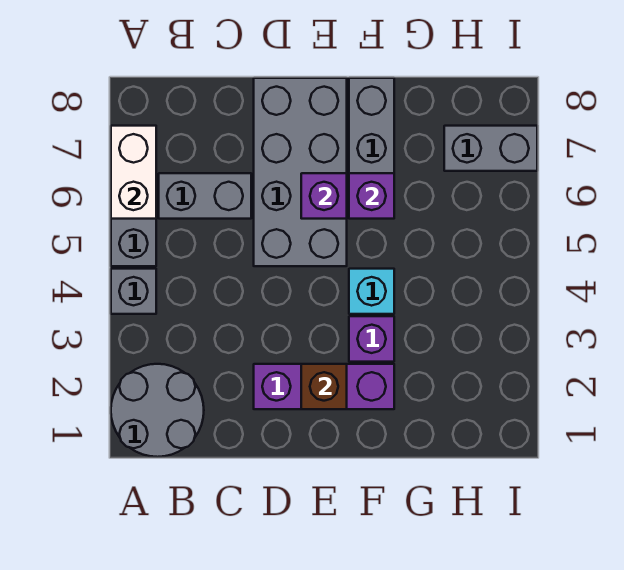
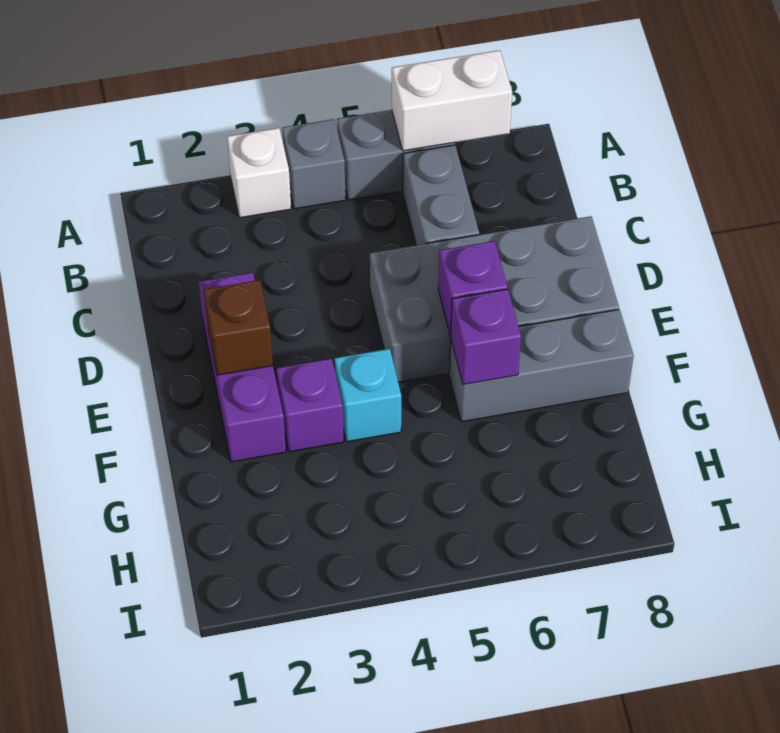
grey round brick A1:B2 level 1 -> none
none -> white brick A3 level 1
grey brick H7:I7 level 1 -> none

